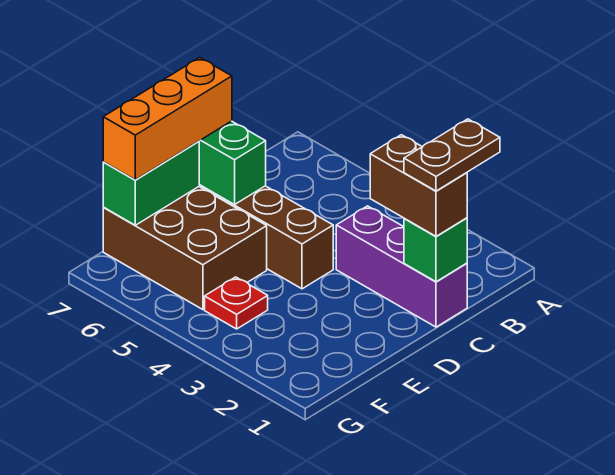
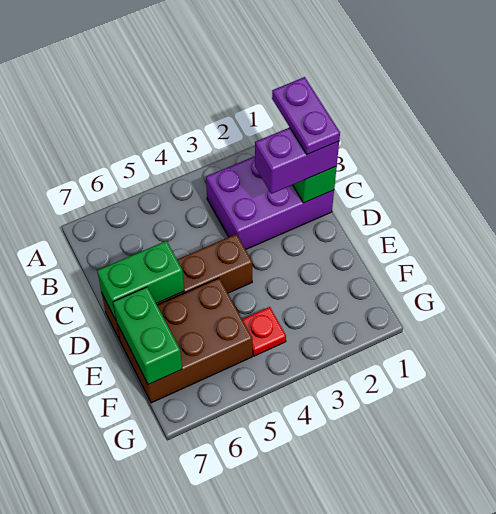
brown plate B1:C1 level 4 -> purple plate B1:C1 level 4
purple brick C1:C3 level 1 -> purple brick B1:C3 level 1
brown brick C1:C2 level 3 -> purple brick C1:C2 level 3
orange brick D7:F7 level 3 -> none

